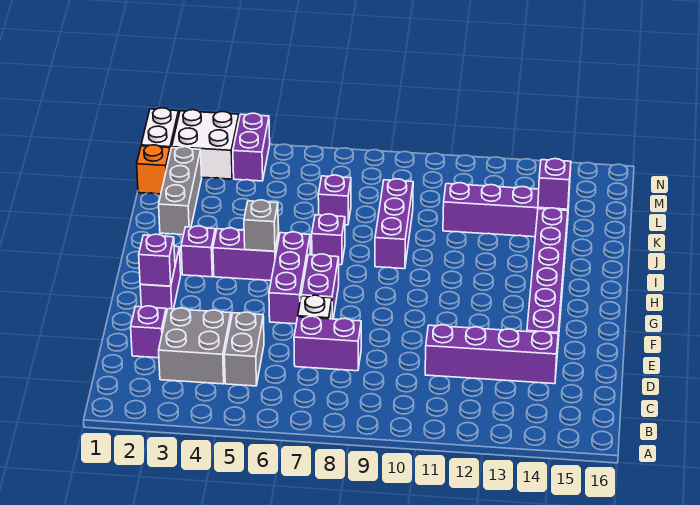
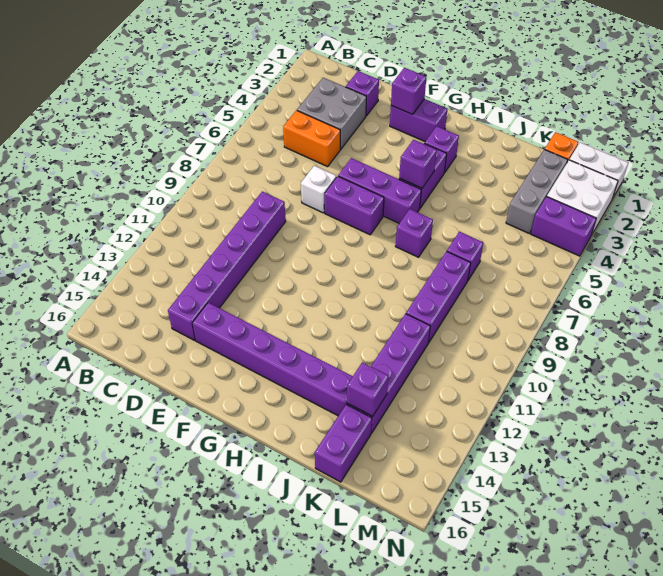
grey brick C5:D5 level 1 -> orange brick C5:D5 level 1
purple brick D7:D8 level 1 -> purple brick K15:K16 level 1
purple brick D11:D14 level 1 -> purple brick D9:D14 level 1
grey brick H5 level 2 -> purple brick H5 level 2
purple brick I9:K9 level 1 -> purple brick K8:K10 level 1
grey brick J2:L2 level 1 -> grey brick L2:L4 level 1

